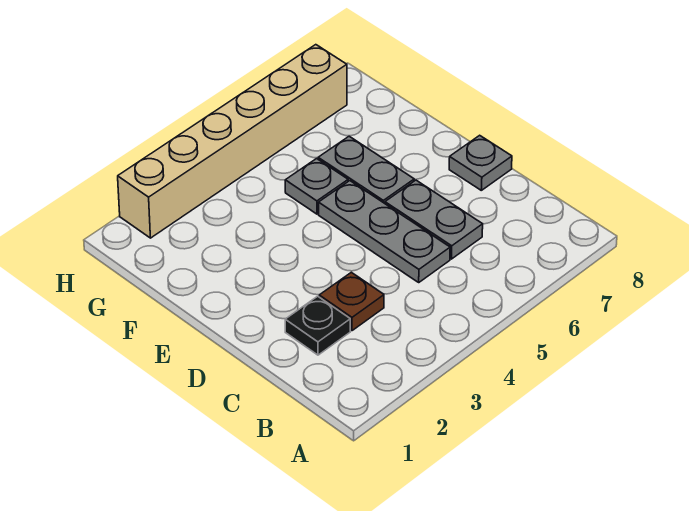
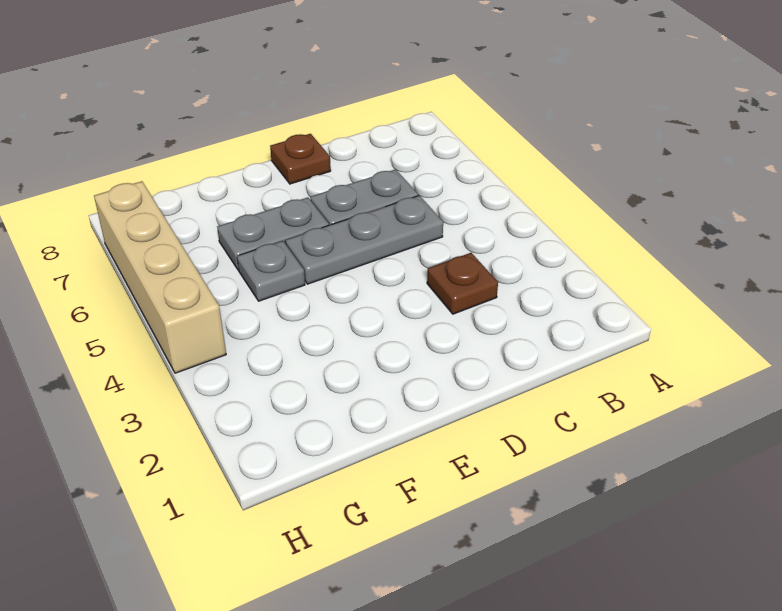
black plate C2 level 1 -> none
grey plate D8 level 1 -> brown plate D8 level 1
tan brick H2:H7 level 1 -> tan brick H4:H7 level 1

